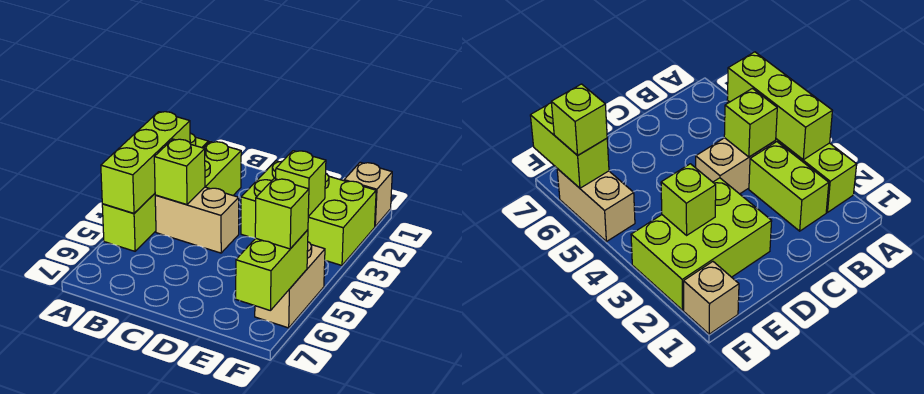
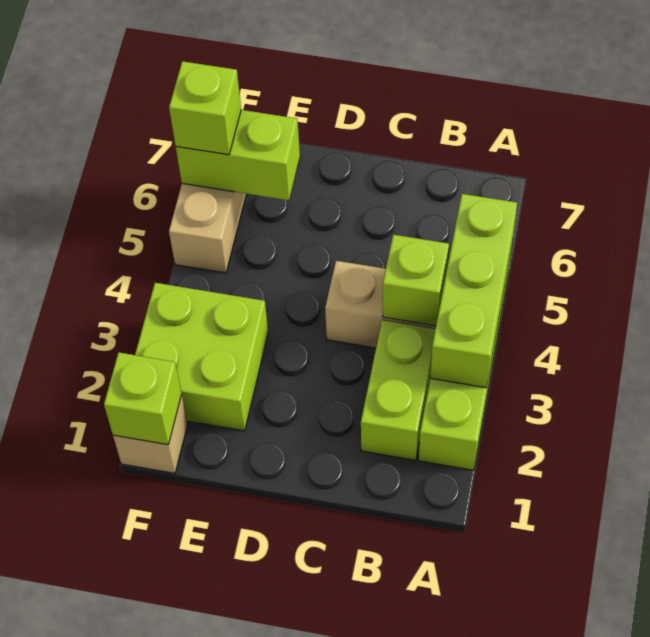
lime brick D2:F3 level 1 -> lime brick E2:F3 level 1
lime brick E3 level 2 -> lime brick F1 level 2
lime brick F6:F7 level 2 -> lime brick E6:F6 level 2

